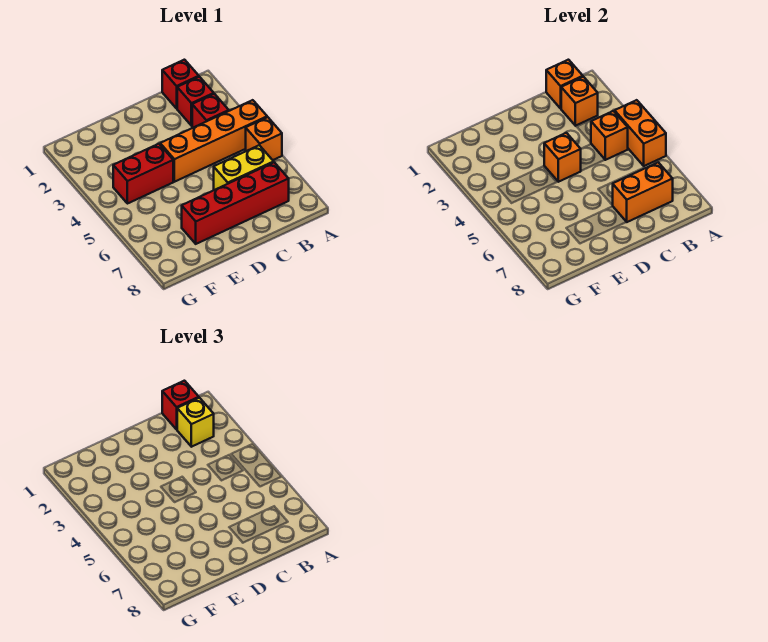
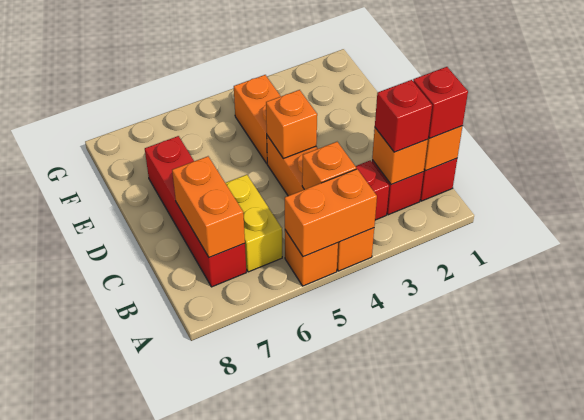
yellow brick B2 level 3 -> red brick B2 level 3
red brick E4:F4 level 1 -> orange brick E4:F4 level 1

